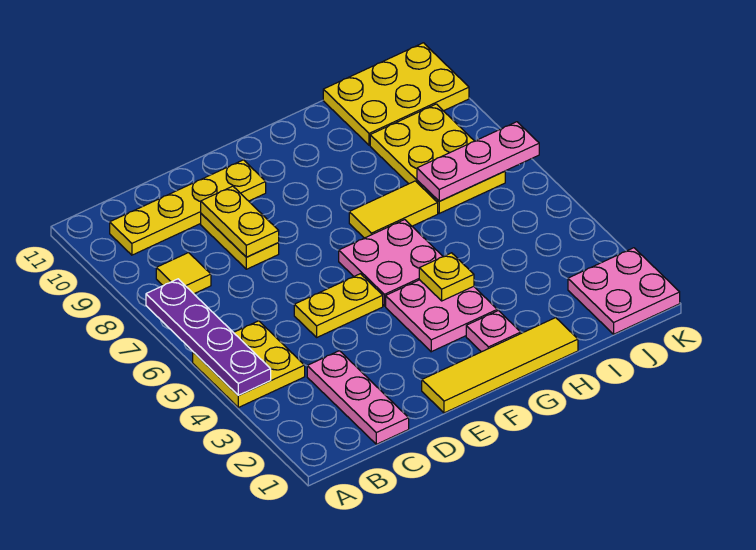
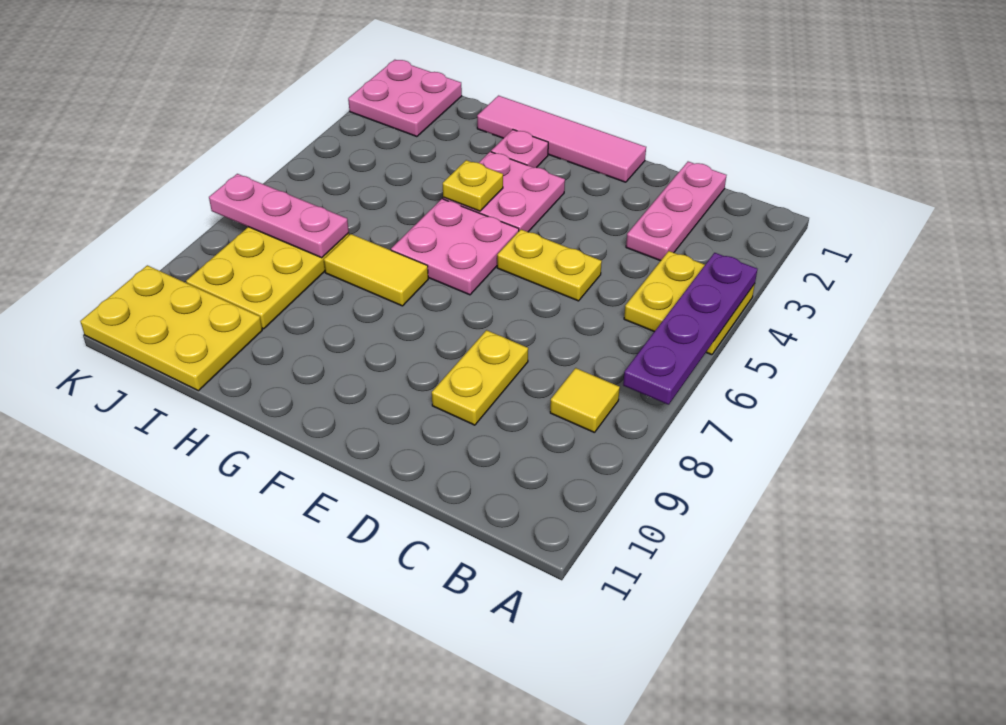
yellow plate B10:E10 level 1 -> none
yellow plate D8:D9 level 2 -> none
yellow tile E1:H1 level 1 -> pink tile E1:H1 level 1

